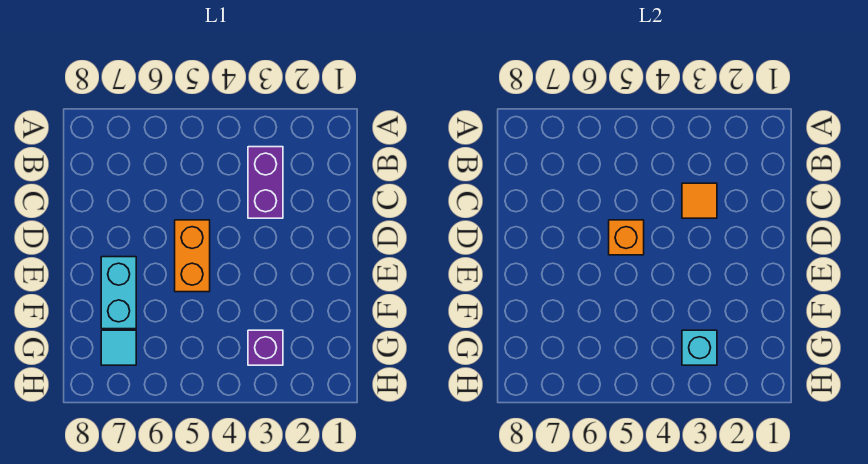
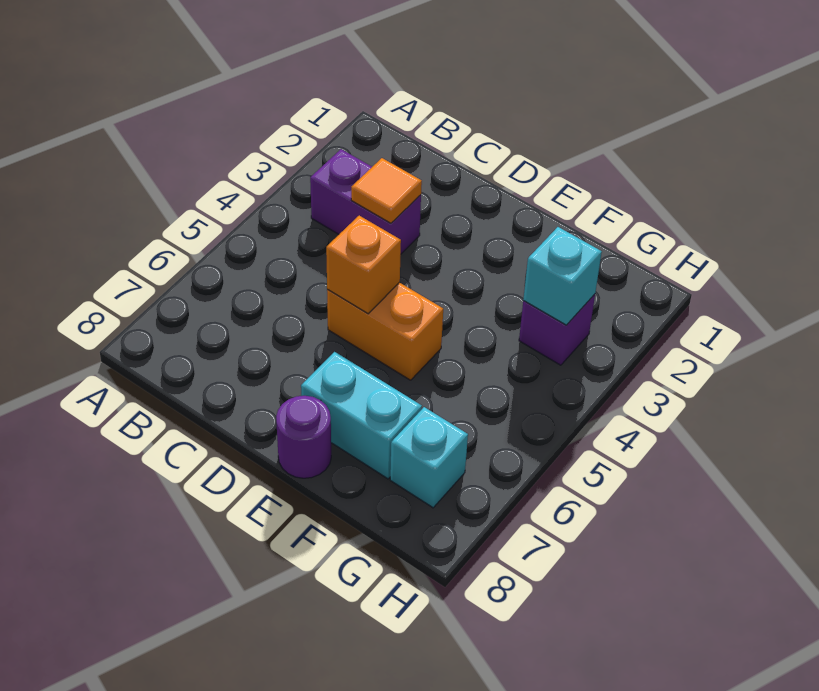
none -> purple round brick E8 level 1
cyan tile G7 level 1 -> cyan brick G7 level 1

